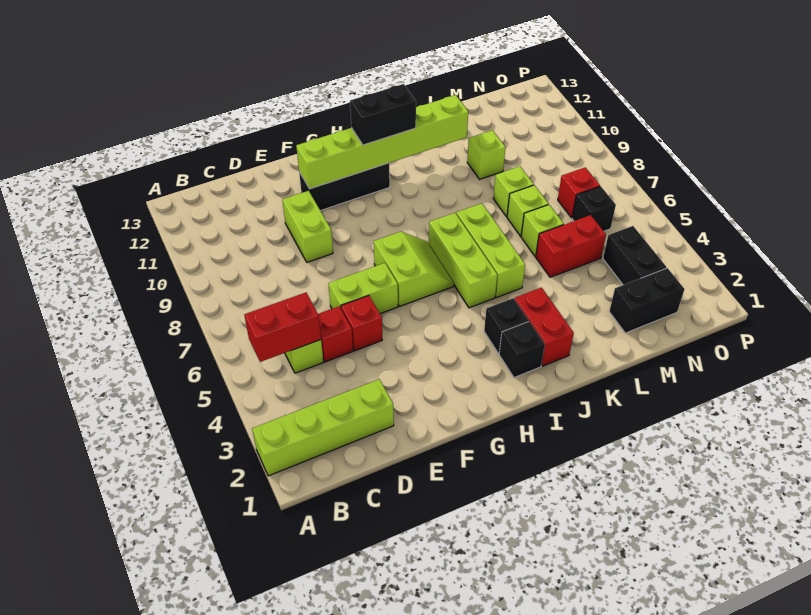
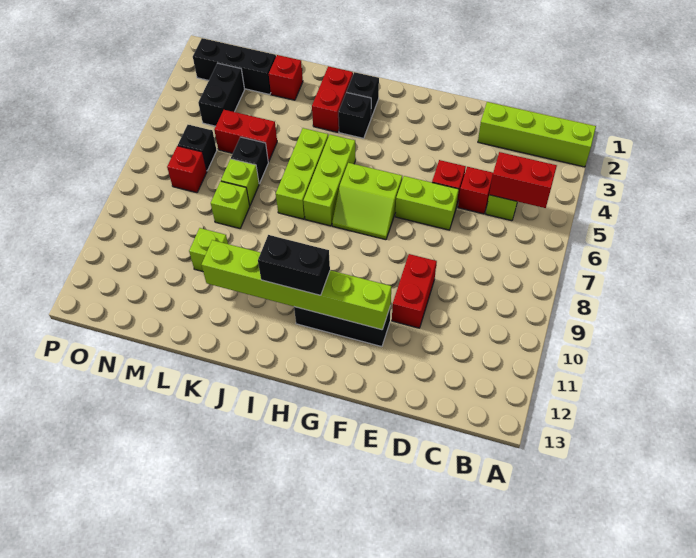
lime brick E9:E10 level 1 -> red brick E9:E10 level 1
lime slope G6:H7 level 1 top G -> lime slope G6:H7 level 1 top 6
none -> red brick L2 level 1
lime brick L6 level 1 -> black brick L6 level 1
black brick M2:N2 level 1 -> black brick M2:O2 level 1

